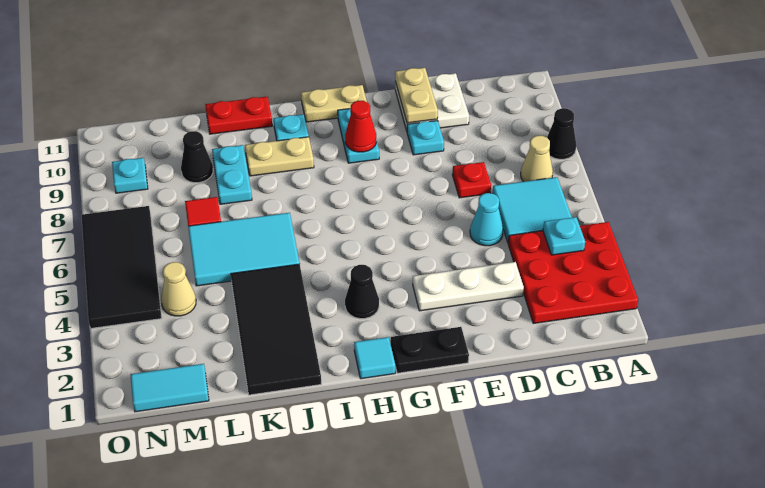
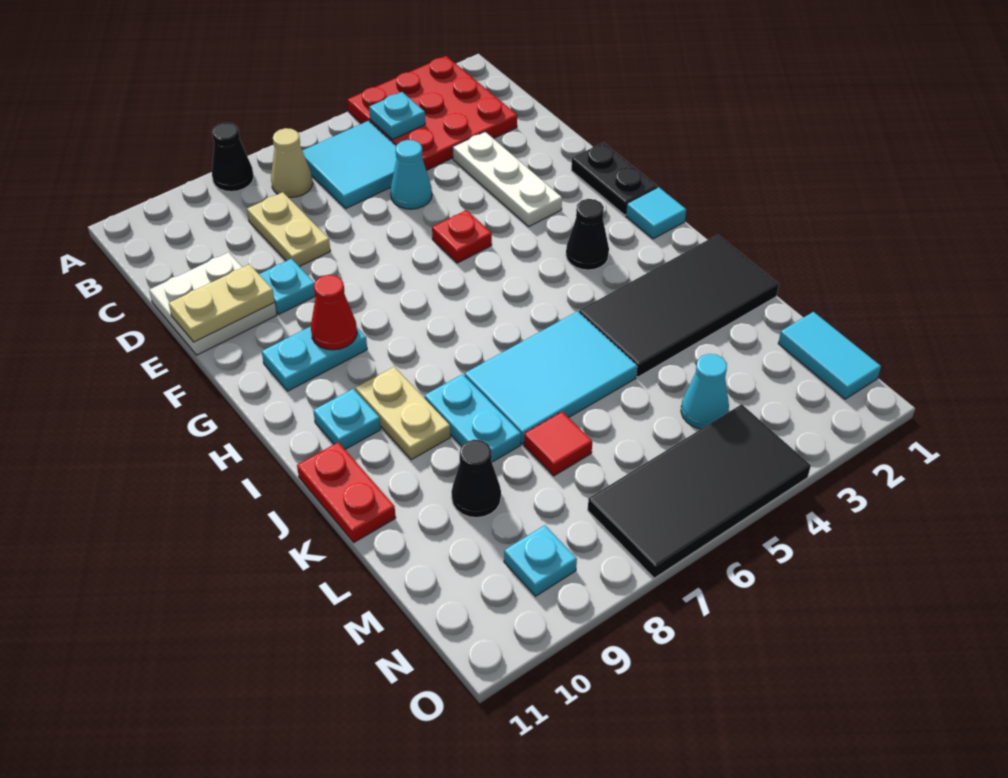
red plate D7 level 1 -> red plate F5 level 1
tan plate G11:H11 level 1 -> tan plate C8:D8 level 1
cyan tile J5:L6 level 1 -> cyan tile J5:K7 level 1
cyan plate K8:K9 level 1 -> cyan plate J8:K8 level 1
tan cone M4 level 1 -> cyan cone M4 level 1

